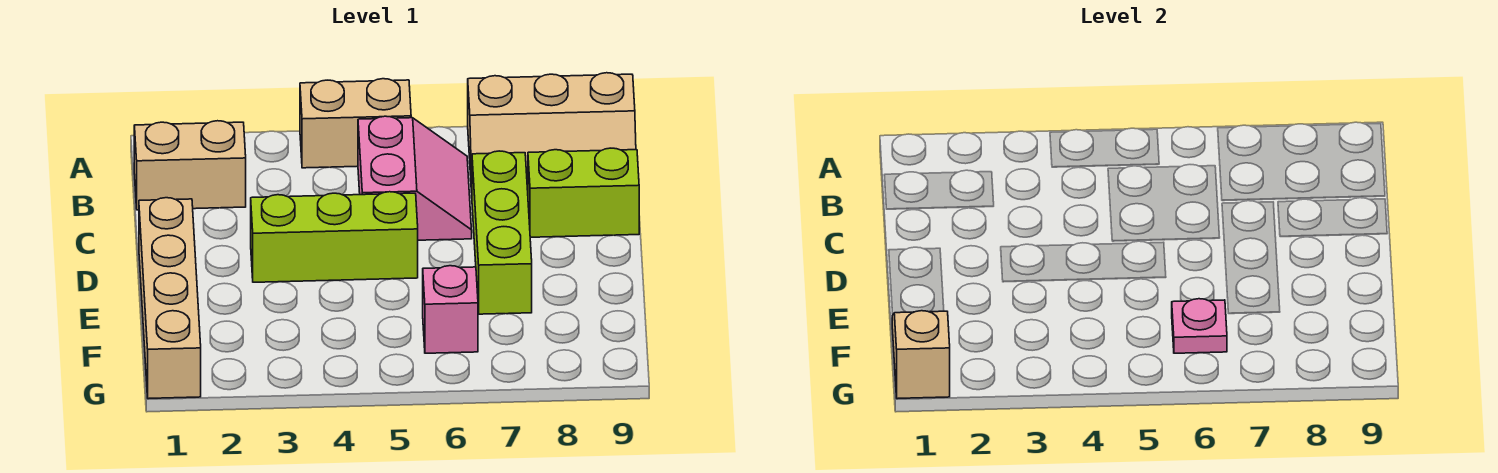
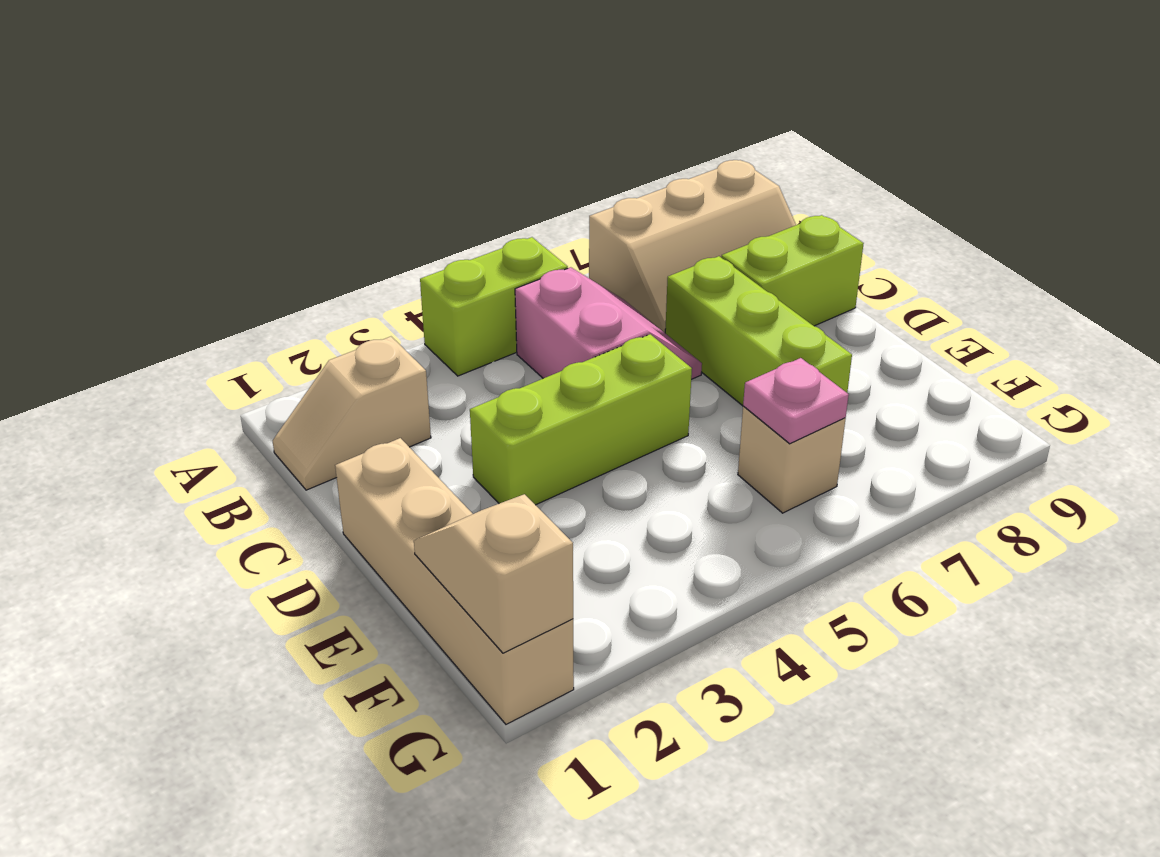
tan brick A4:A5 level 1 -> lime brick A4:A5 level 1
tan brick B1:B2 level 1 -> tan slope B1:B2 level 1 top 2
pink brick F6 level 1 -> tan brick F6 level 1

